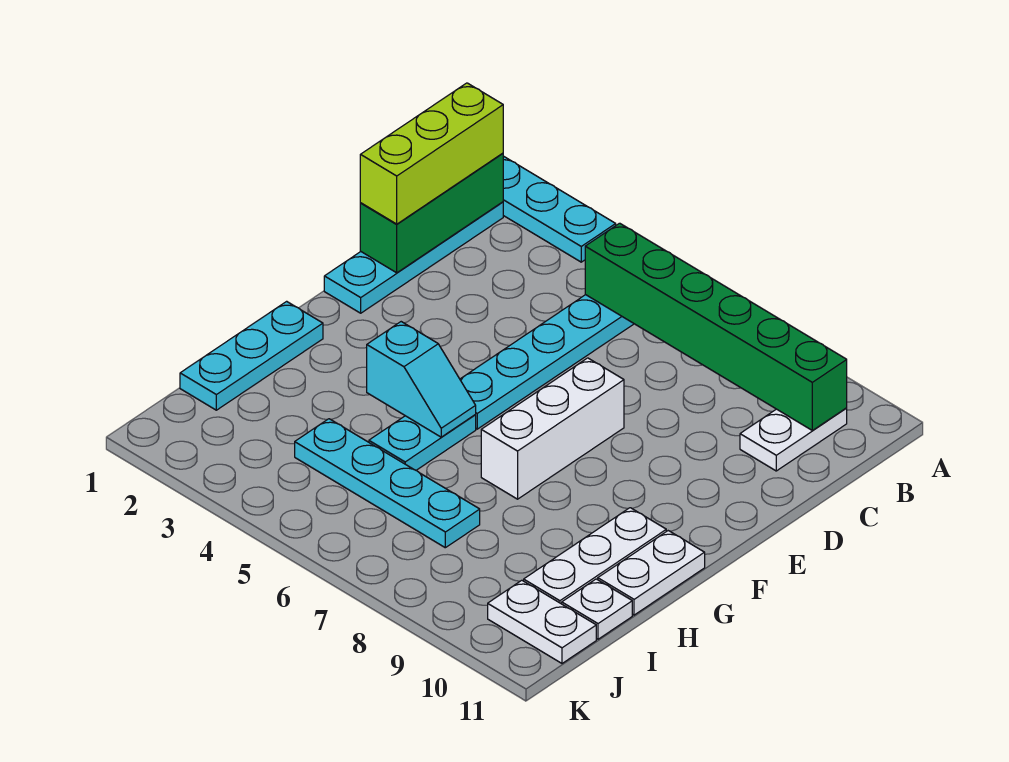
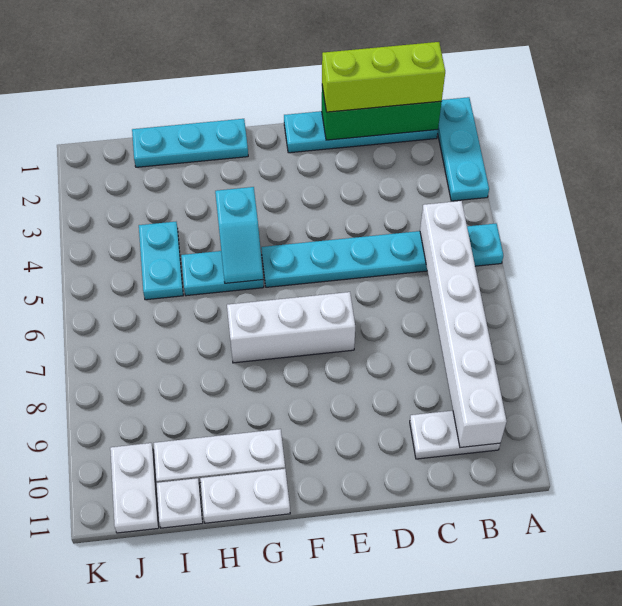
green brick B5:B10 level 2 -> white brick B5:B10 level 2
cyan plate I4:I7 level 1 -> cyan plate I4:I5 level 1

